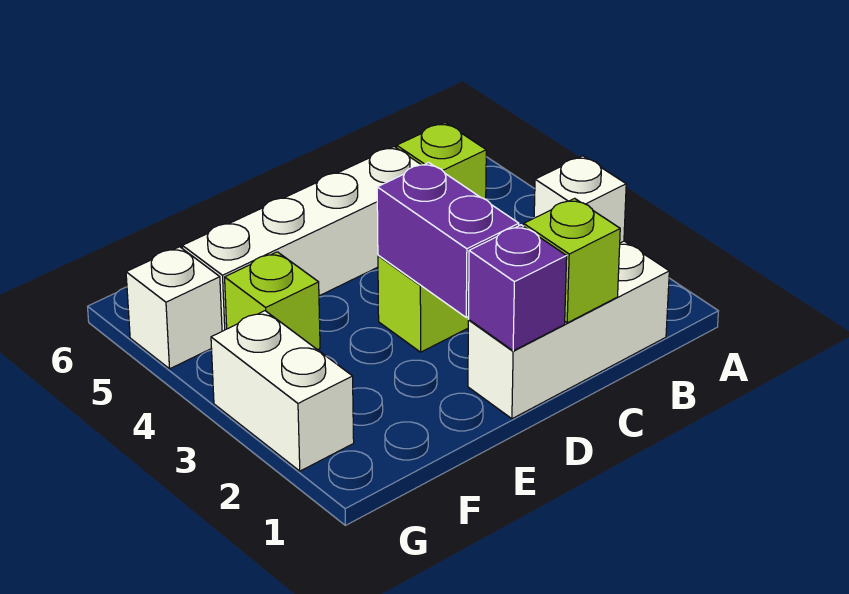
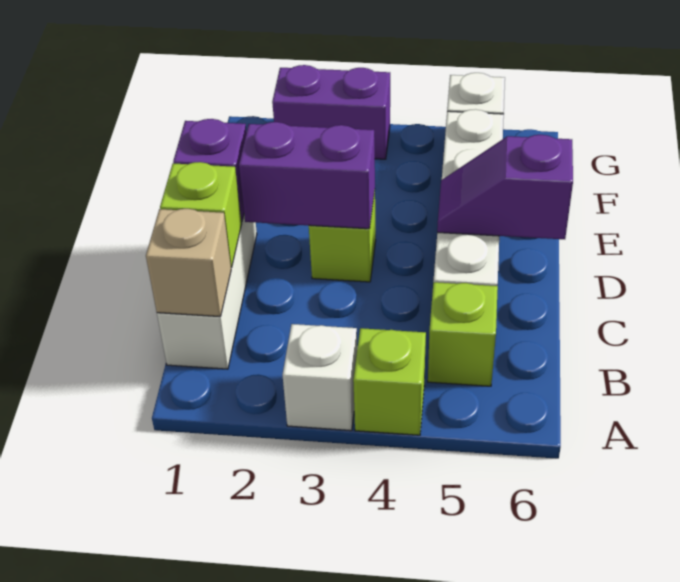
none -> tan brick B1 level 2
none -> purple slope D5:D6 level 2 top 6
lime brick F4 level 1 -> lime brick A4 level 1
white brick G2:G3 level 1 -> purple brick G2:G3 level 1

